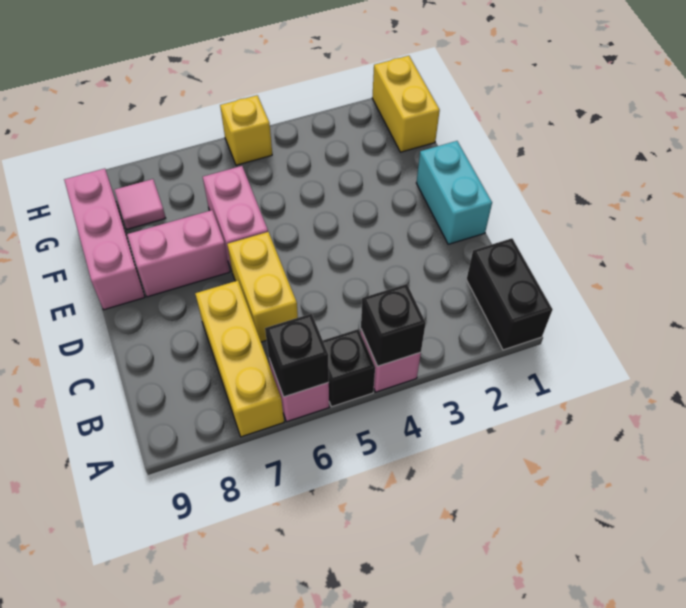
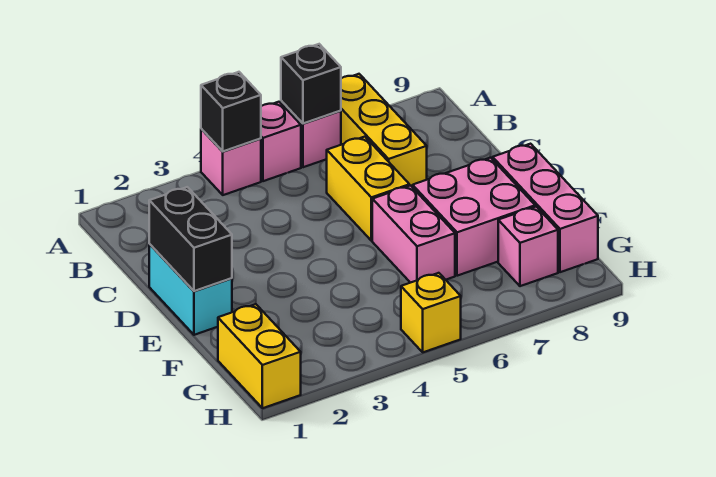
black brick A1:B1 level 1 -> black brick D1:E1 level 2
black brick A5 level 1 -> pink brick A5 level 1
pink brick E7:E8 level 1 -> pink brick E7:F8 level 1
pink tile G8 level 1 -> pink brick G8 level 1

